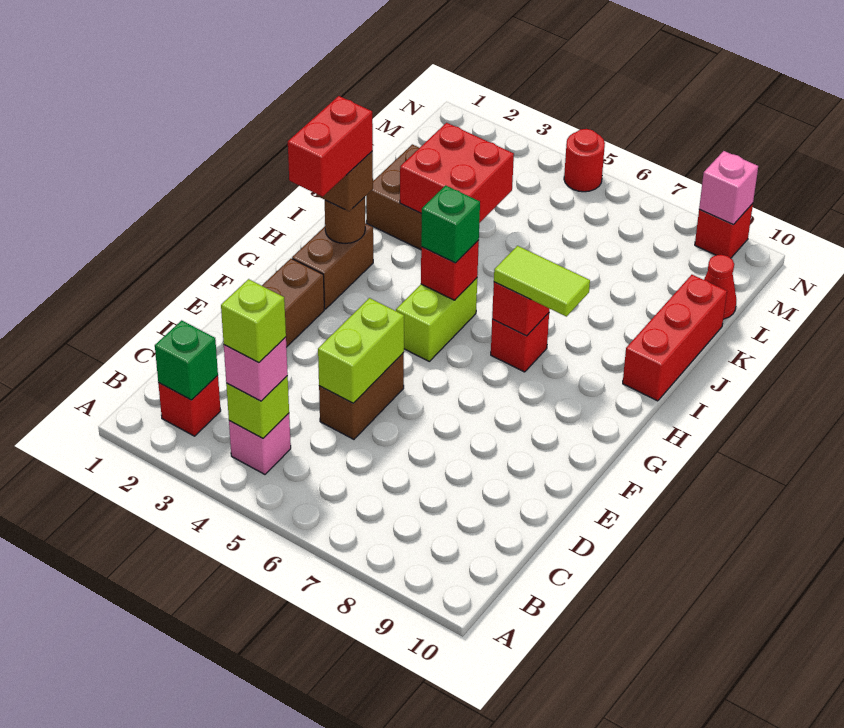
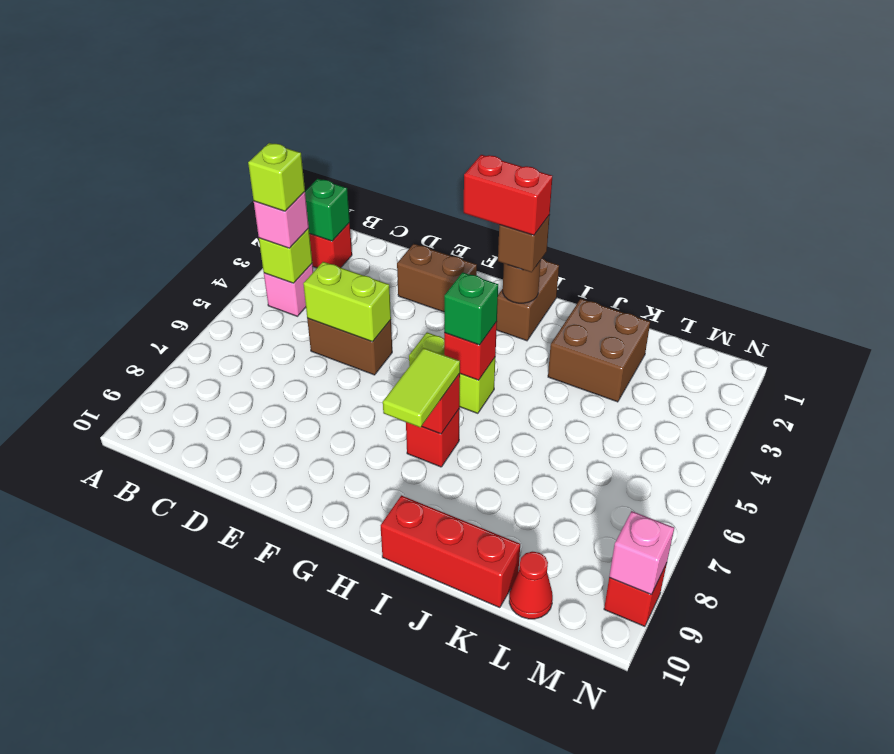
brown brick G2:H2 level 1 -> brown brick H1:H2 level 1
red brick J3:K4 level 2 -> none
red round brick N5 level 1 -> none

